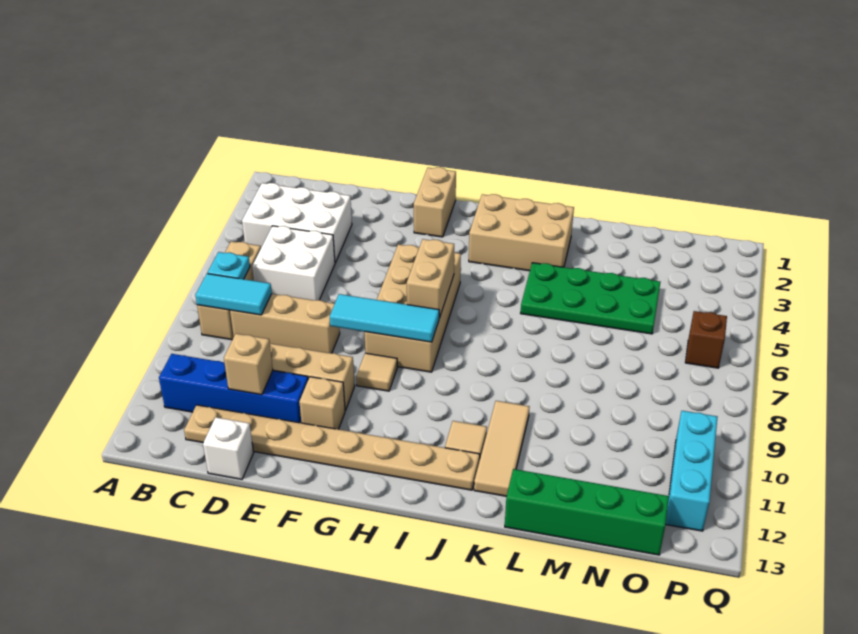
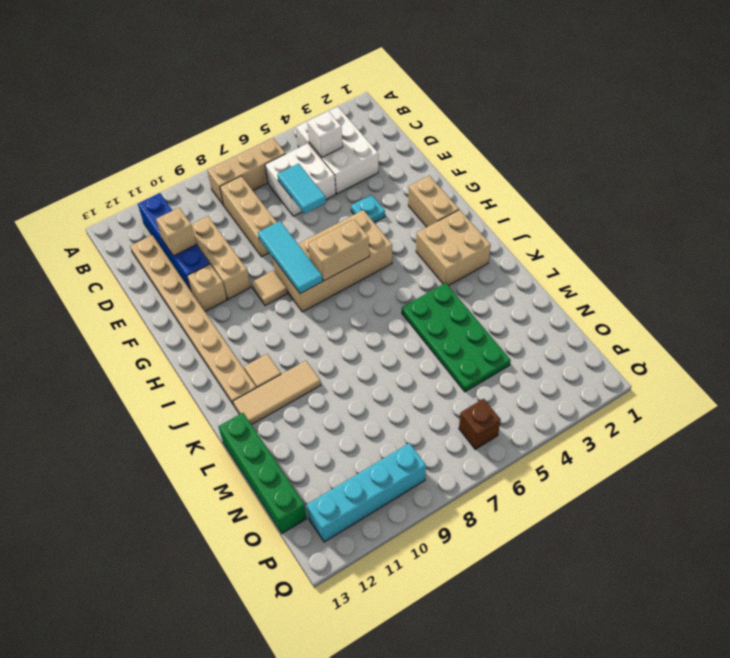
cyan plate B7 level 2 -> cyan plate F4 level 1
cyan tile B8:C8 level 2 -> cyan tile D6:E6 level 2
white brick D13 level 1 -> white brick C4 level 2
tan brick G1:G2 level 1 -> tan brick G2:H2 level 1
tan brick I2:K3 level 1 -> tan brick I2:J3 level 1
cyan brick P10:P12 level 1 -> cyan brick P9:P12 level 1

